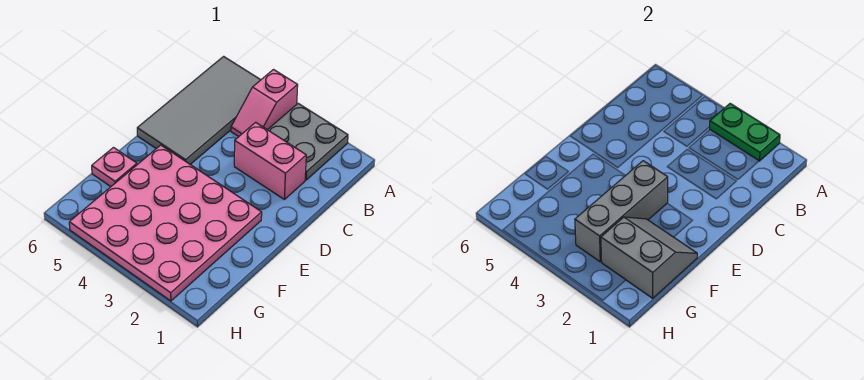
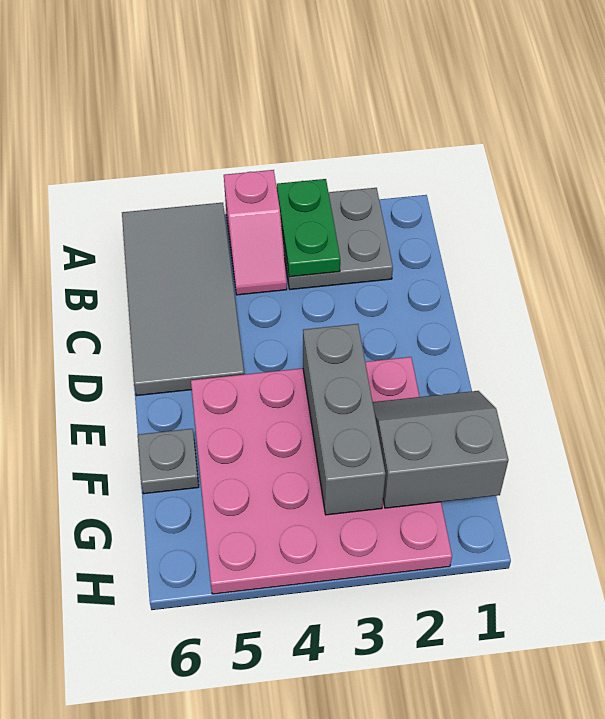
green plate A2:A3 level 2 -> green plate A3:B3 level 2
pink brick C2:C3 level 1 -> none
pink plate F6 level 1 -> grey plate F6 level 1

